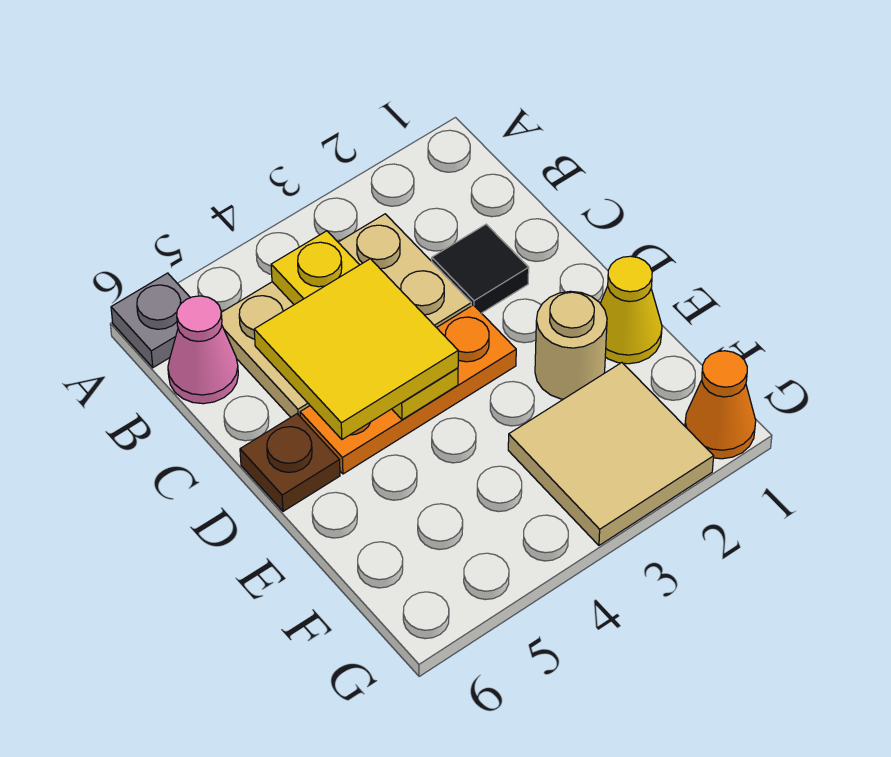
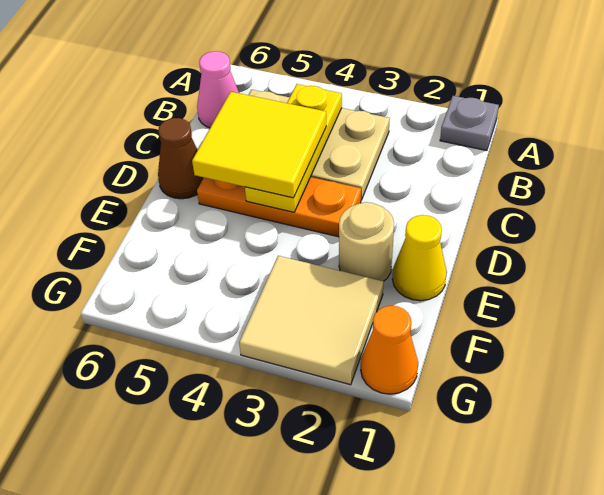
grey plate A6 level 1 -> grey plate A1 level 1
black tile C2 level 1 -> none
brown plate D6 level 1 -> brown cone D6 level 1

